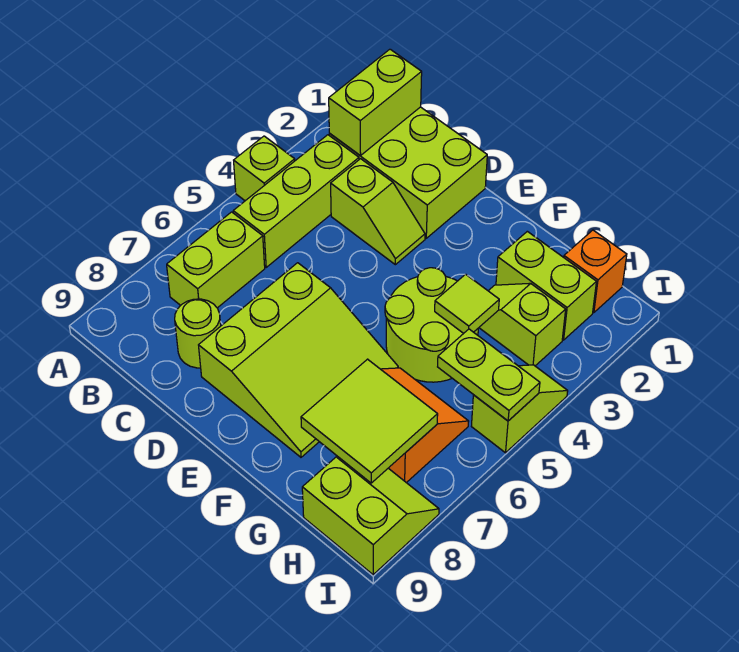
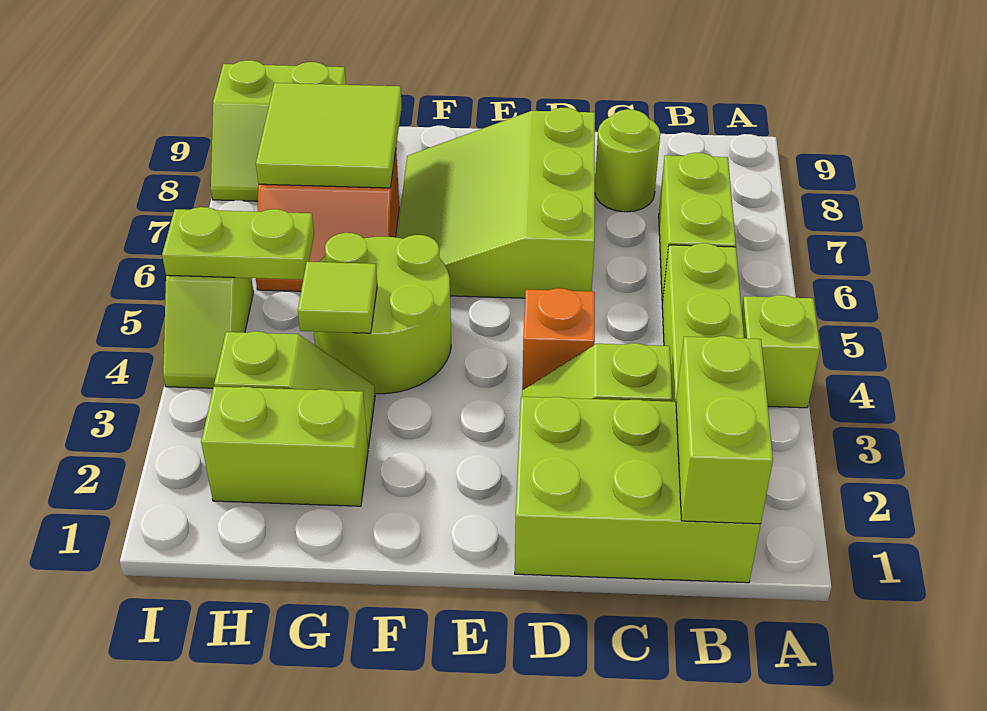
orange brick H1 level 1 -> orange brick D4 level 1

